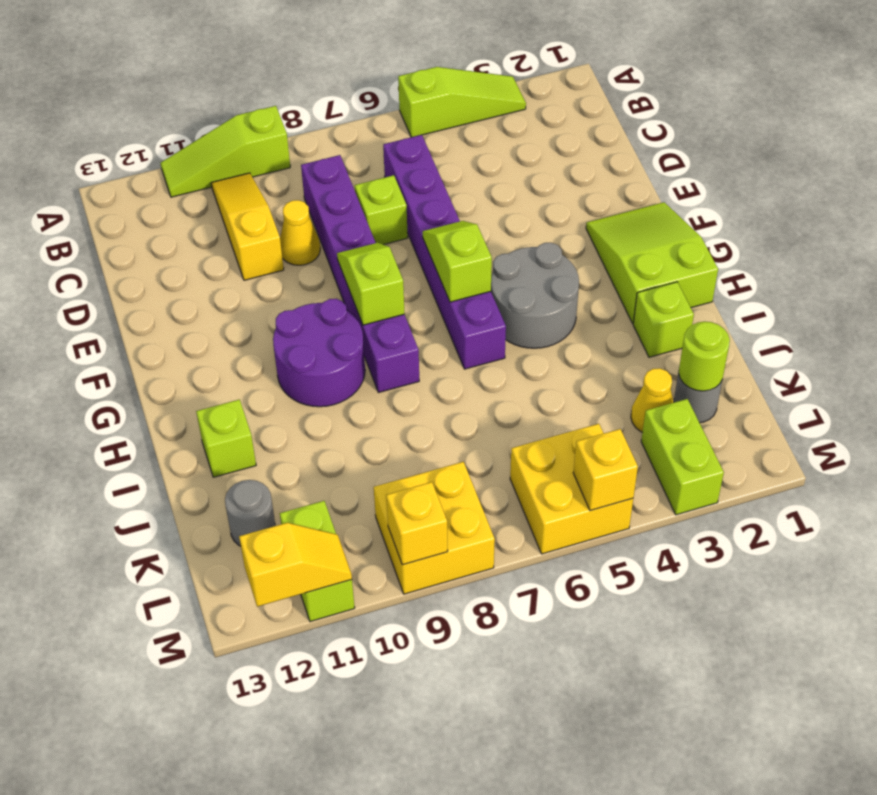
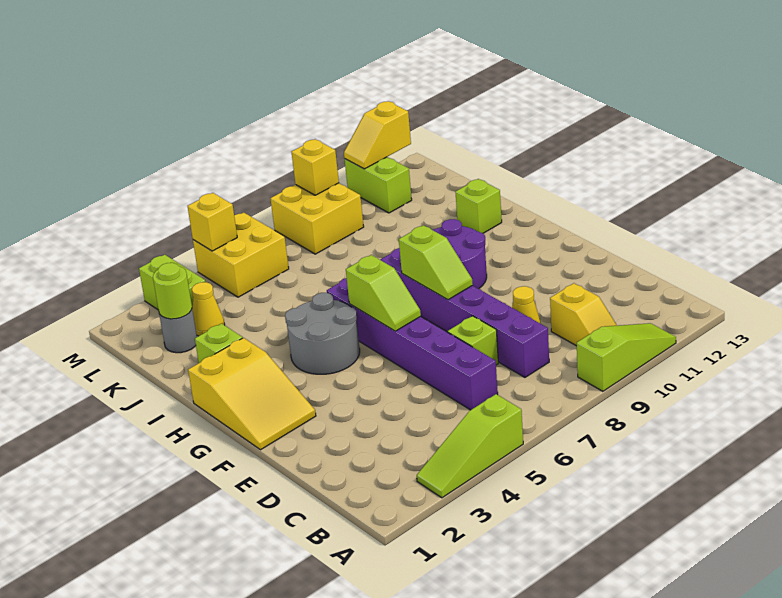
yellow slope B10:D10 level 1 top D -> yellow slope B10:C10 level 1 top C
lime slope F1:H2 level 1 top H -> yellow slope F1:H2 level 1 top H
grey round brick K12 level 1 -> none

